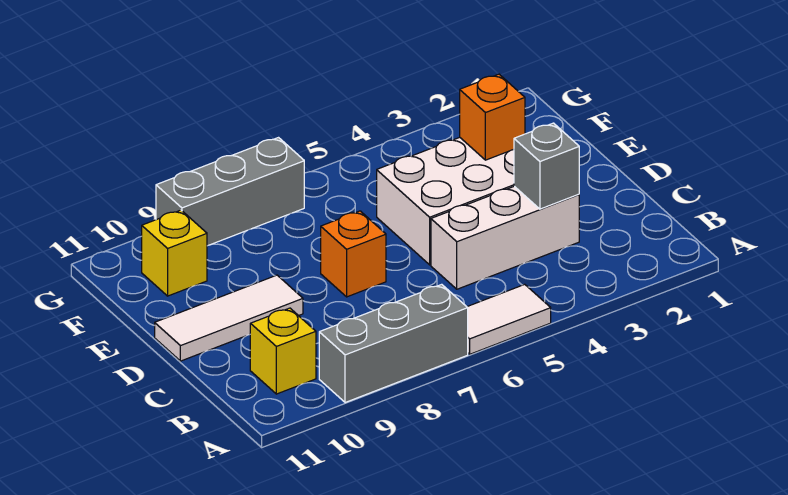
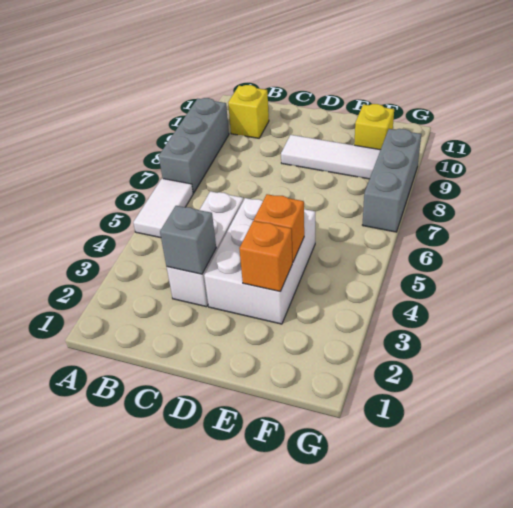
orange brick D7 level 1 -> orange brick E4 level 2
white tile D9:D11 level 1 -> white tile D9:F9 level 1

